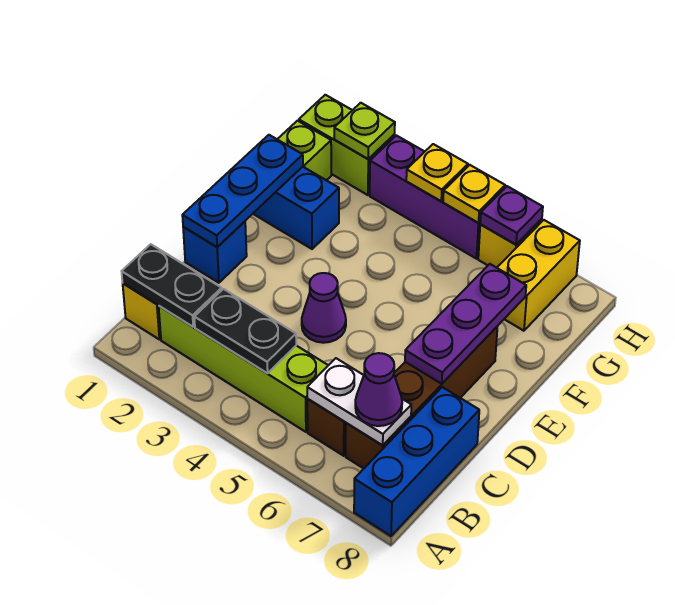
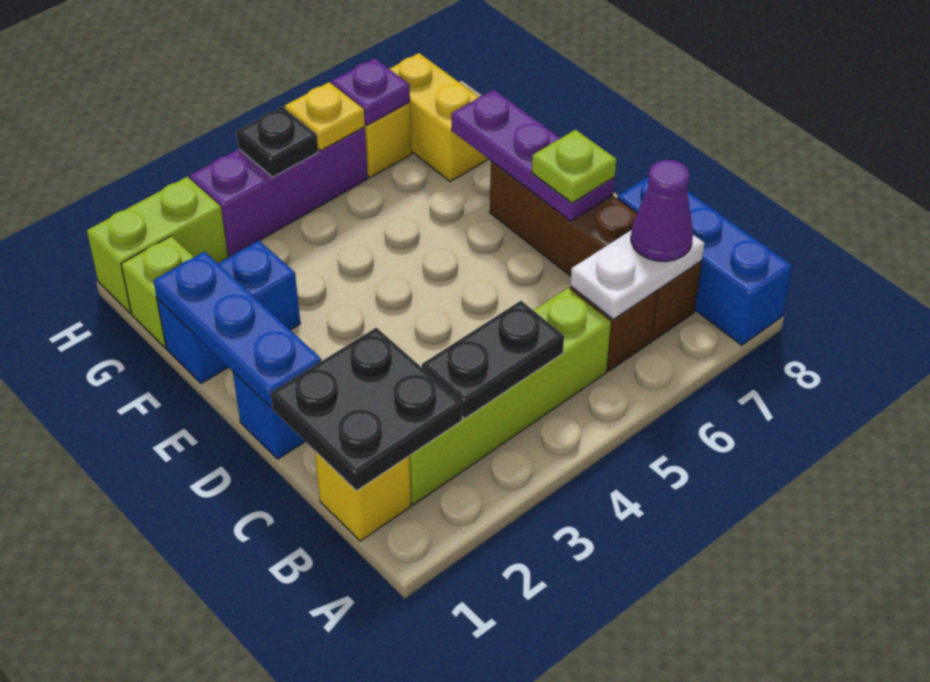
black plate B1:B2 level 2 -> black plate B1:C2 level 2
purple cone D4 level 1 -> none
lime plate H2 level 2 -> lime plate D7 level 3
yellow plate H4 level 2 -> black plate H4 level 2

